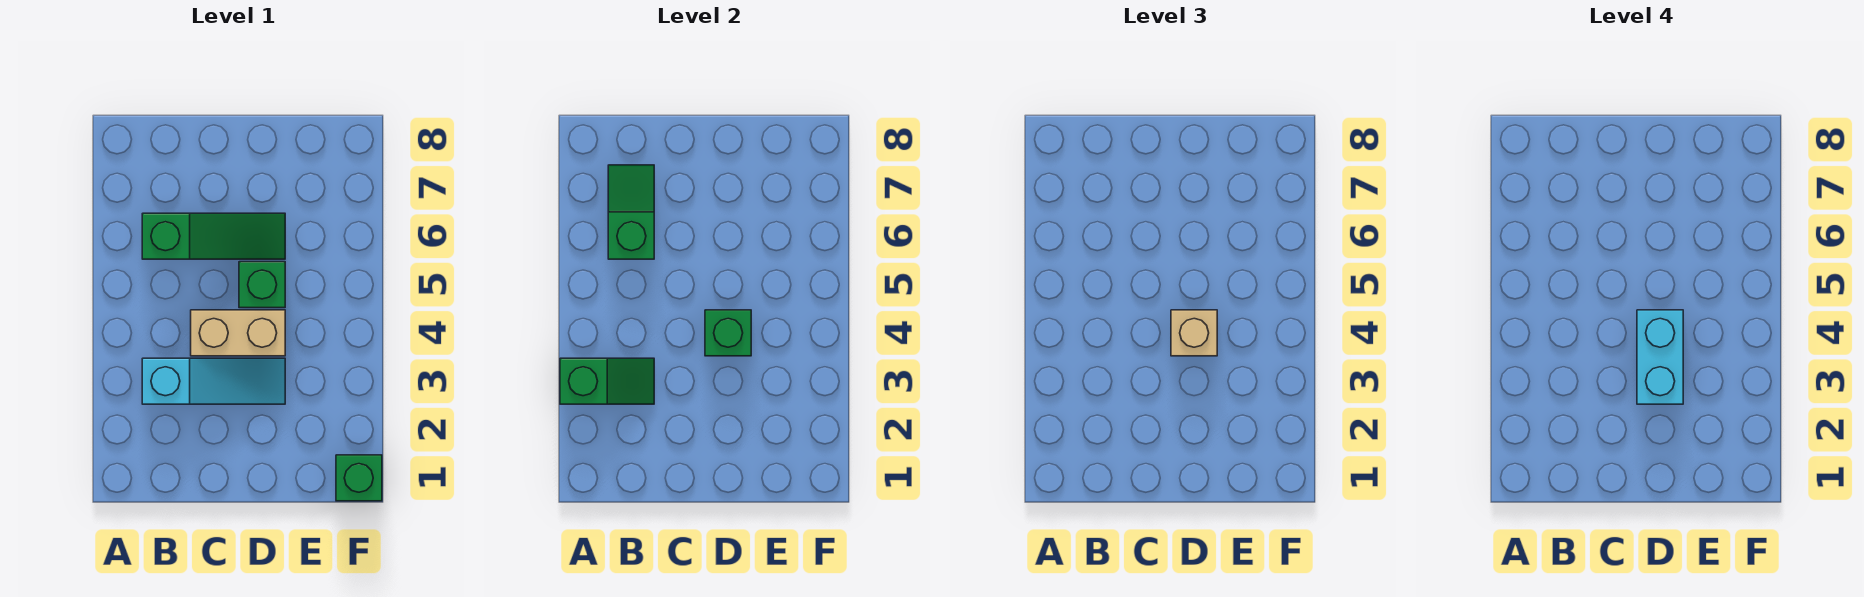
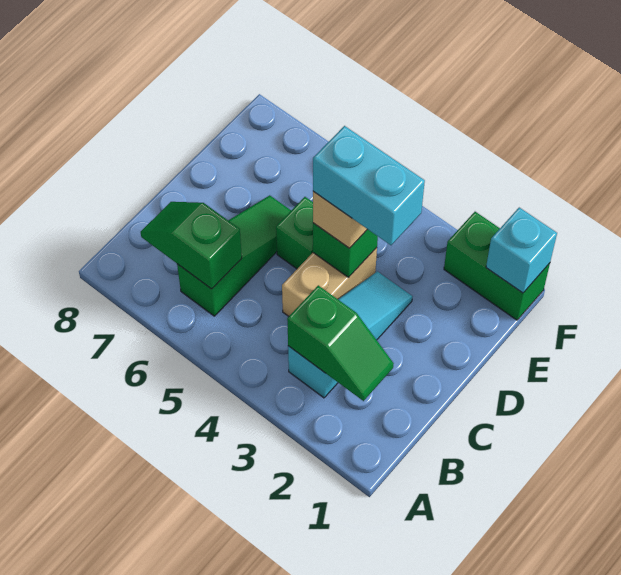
green slope A3:B3 level 2 top A -> green slope B2:B3 level 2 top 3
green brick F1 level 1 -> green brick F1:F2 level 1
none -> cyan brick F1 level 2

